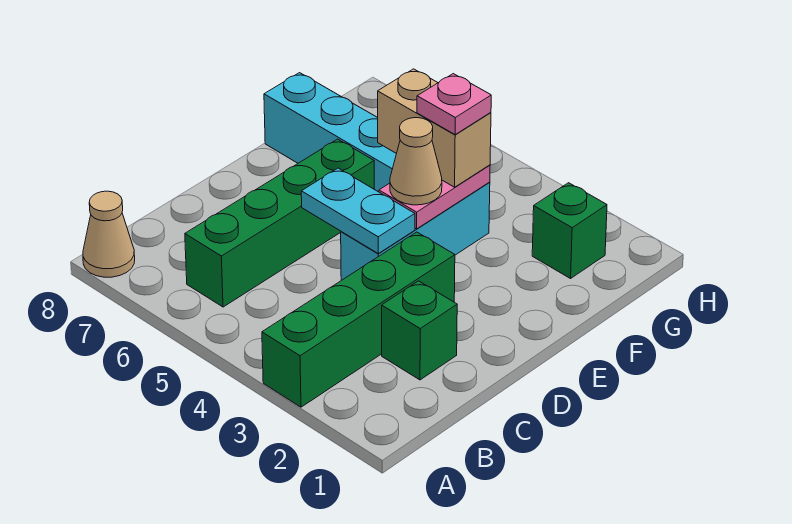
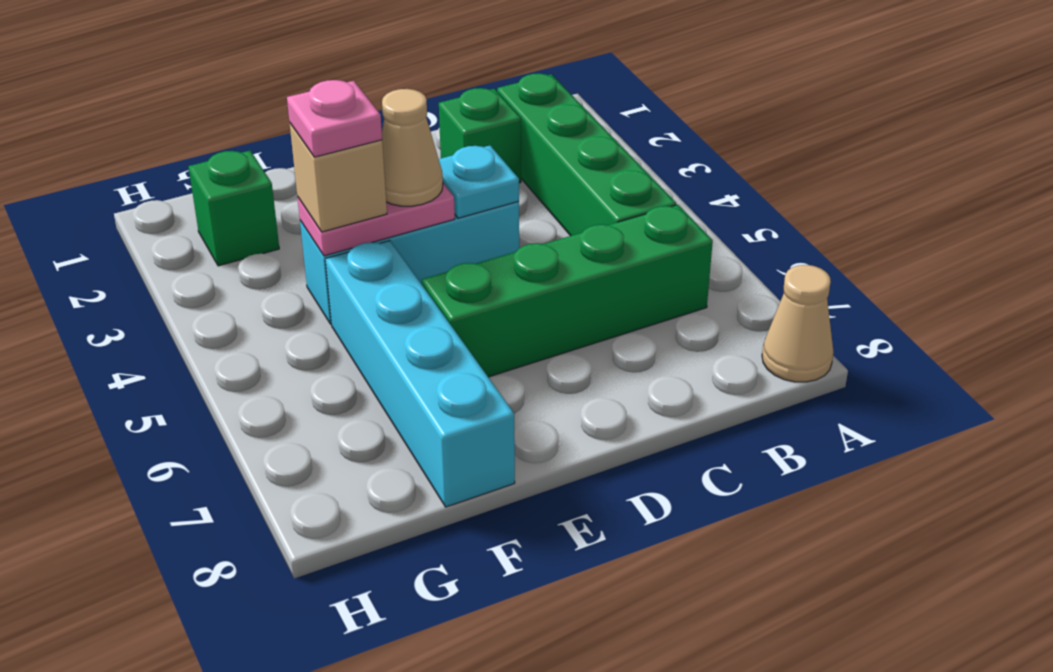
green brick A3:D3 level 1 -> green brick B2:B5 level 1
cyan plate D4:D5 level 2 -> cyan plate D4 level 2
tan brick F4:F5 level 3 -> tan brick F4 level 3

